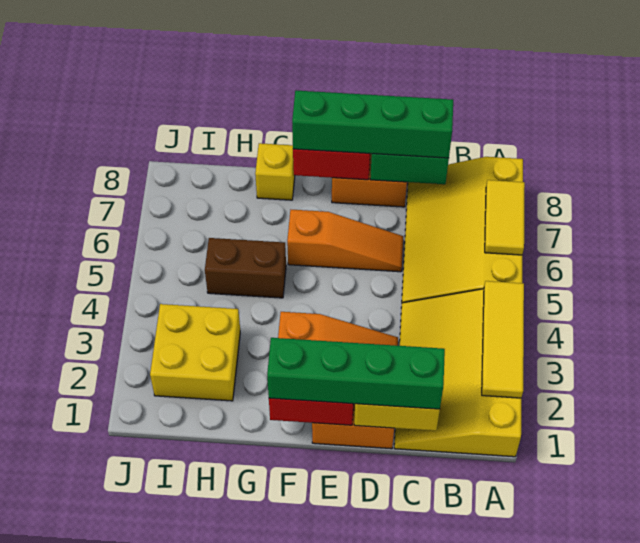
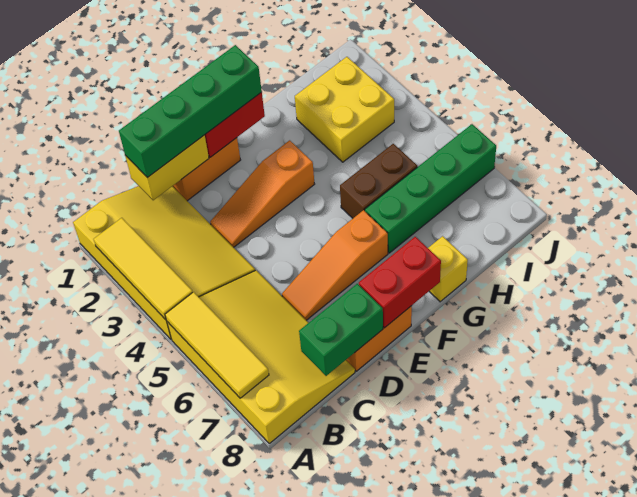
yellow tile A6:A7 level 2 -> yellow tile A5:A7 level 2
green brick C8:F8 level 3 -> green brick G6:J6 level 1

